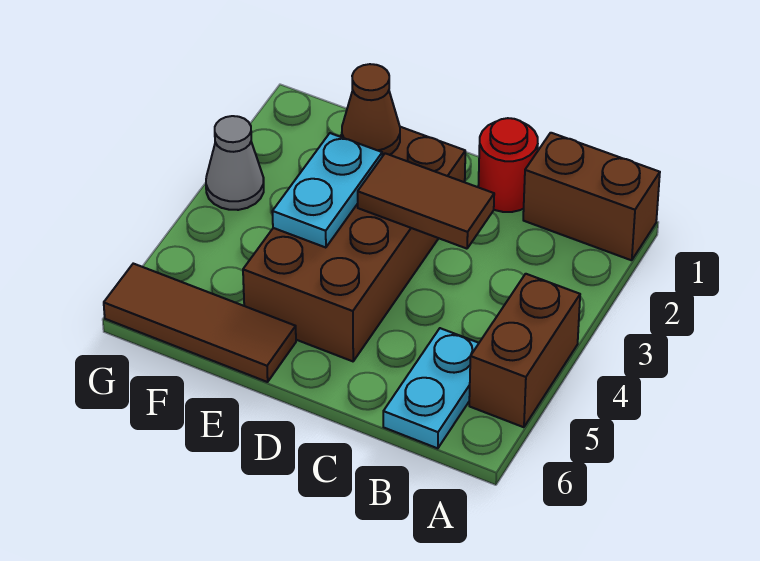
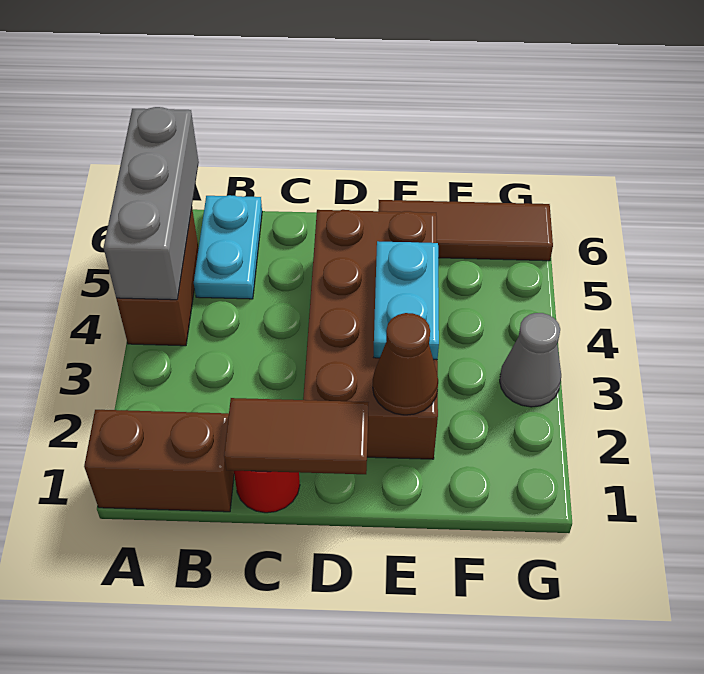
none -> grey brick A4:A6 level 2
brown tile C3:D3 level 2 -> brown tile C1:D1 level 2

